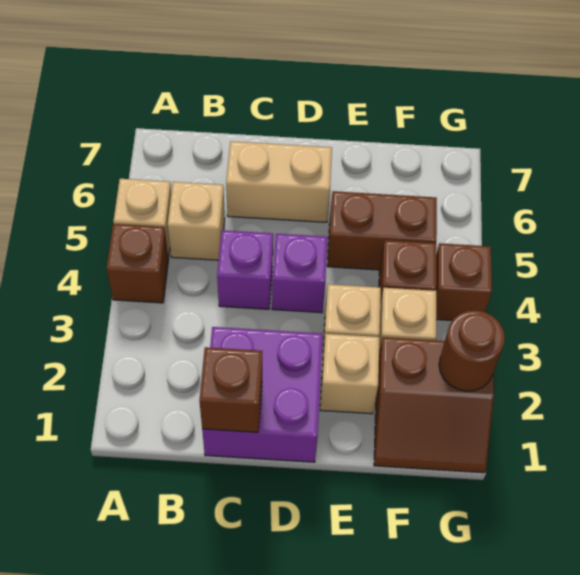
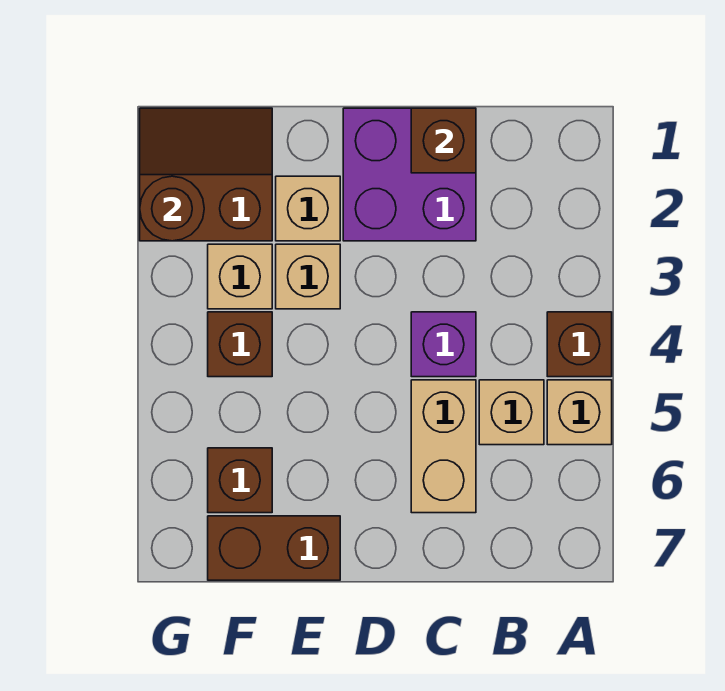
tan brick C6:D6 level 1 -> tan brick C5:C6 level 1
purple brick D4 level 1 -> none
brown brick E5:F5 level 1 -> brown brick E7:F7 level 1
brown brick G4 level 1 -> brown brick F6 level 1

